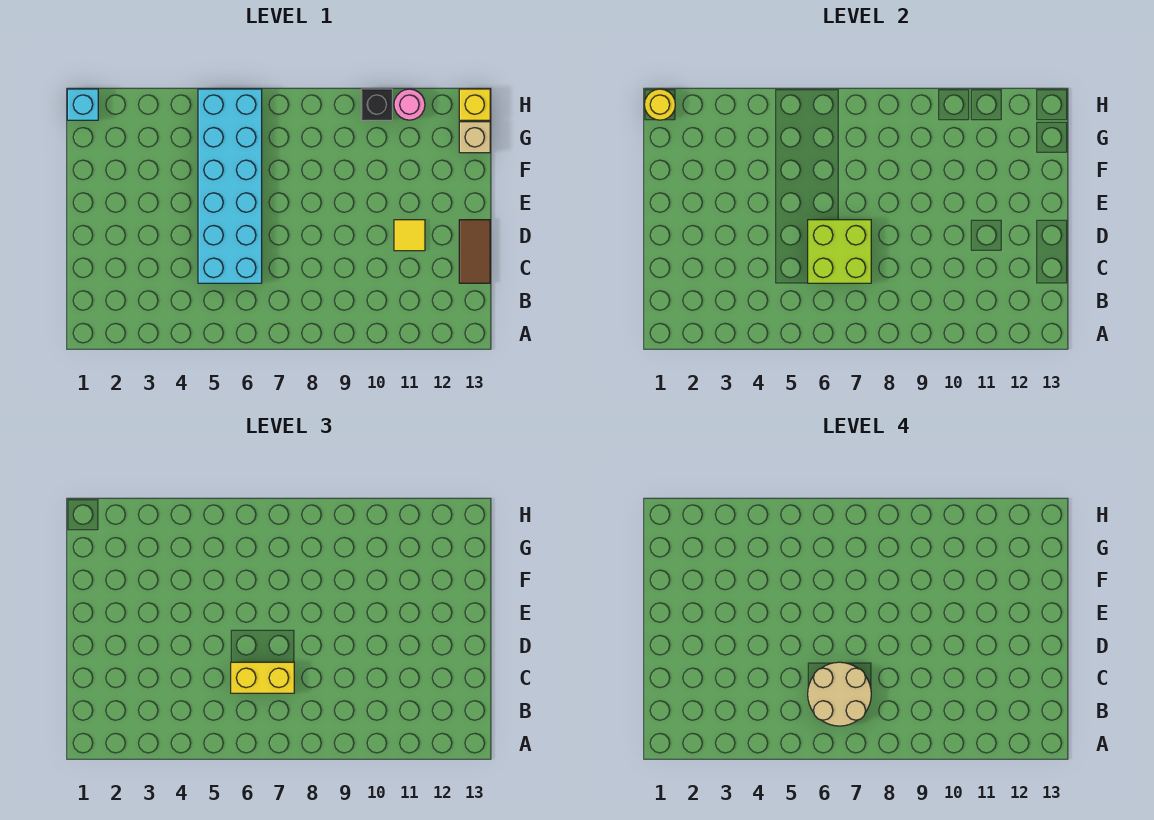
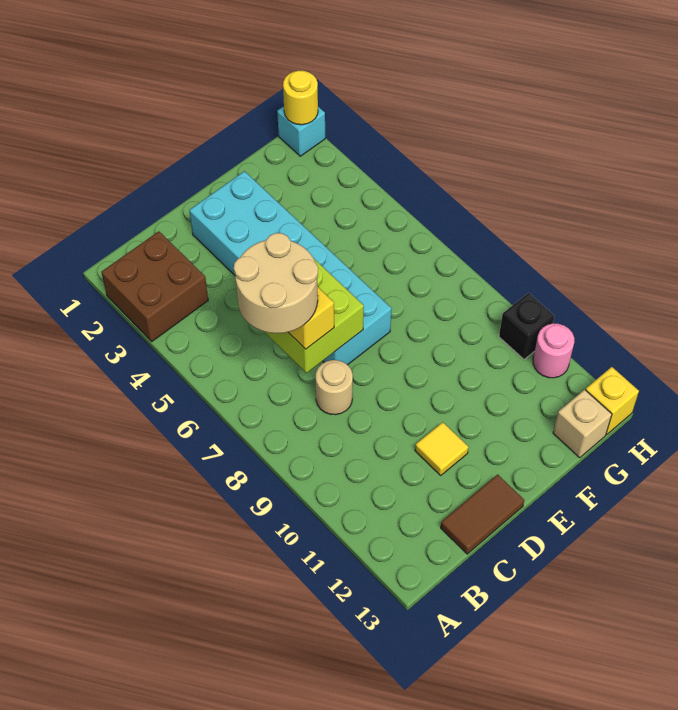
none -> brown brick A2:B3 level 1
cyan brick C5:H6 level 1 -> cyan brick D2:E7 level 1
none -> tan round brick C8 level 1

